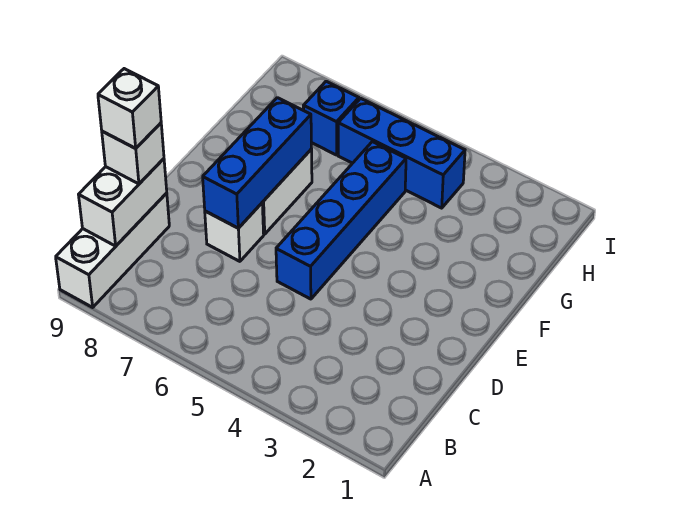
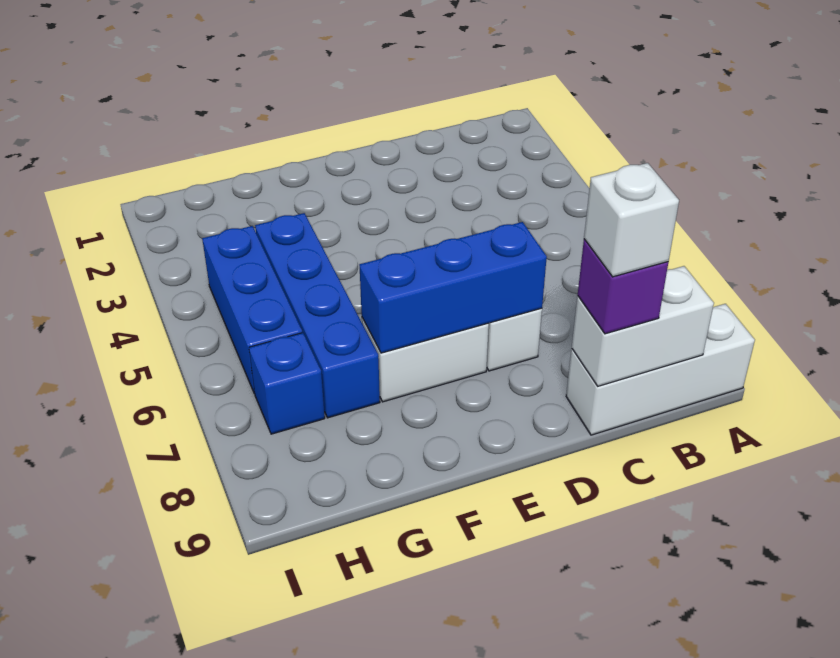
white brick C9 level 3 -> purple brick C9 level 3
blue brick D5:G5 level 1 -> blue brick G4:G7 level 1

